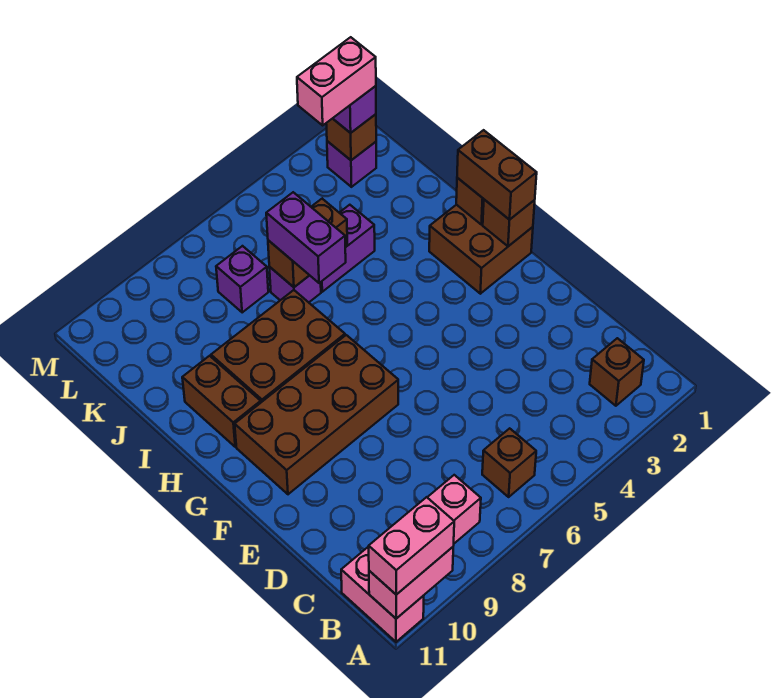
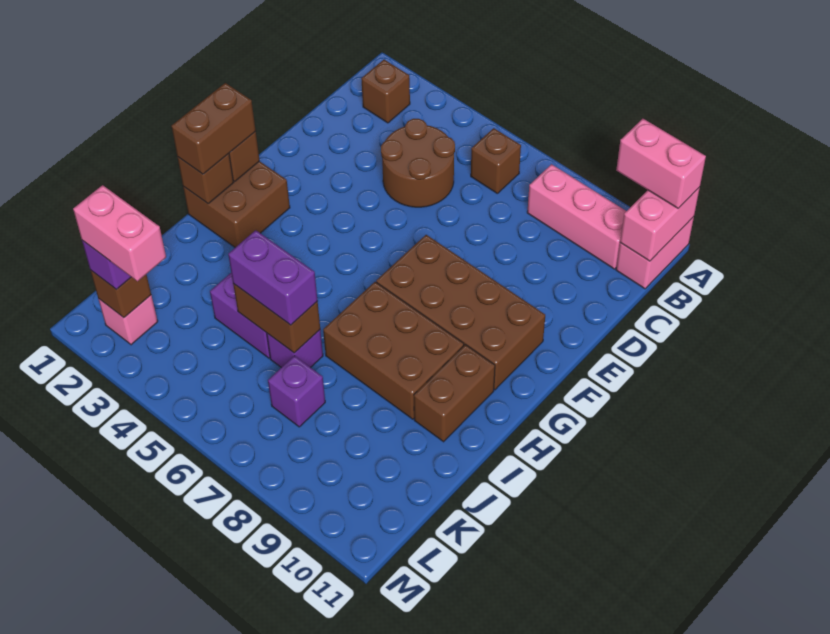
pink brick A10:A11 level 2 -> pink brick A11:B11 level 2
none -> brown round brick C4:D5 level 1
purple brick I6:J6 level 3 -> purple brick J5:J6 level 3
purple brick L2 level 1 -> pink brick L2 level 1

